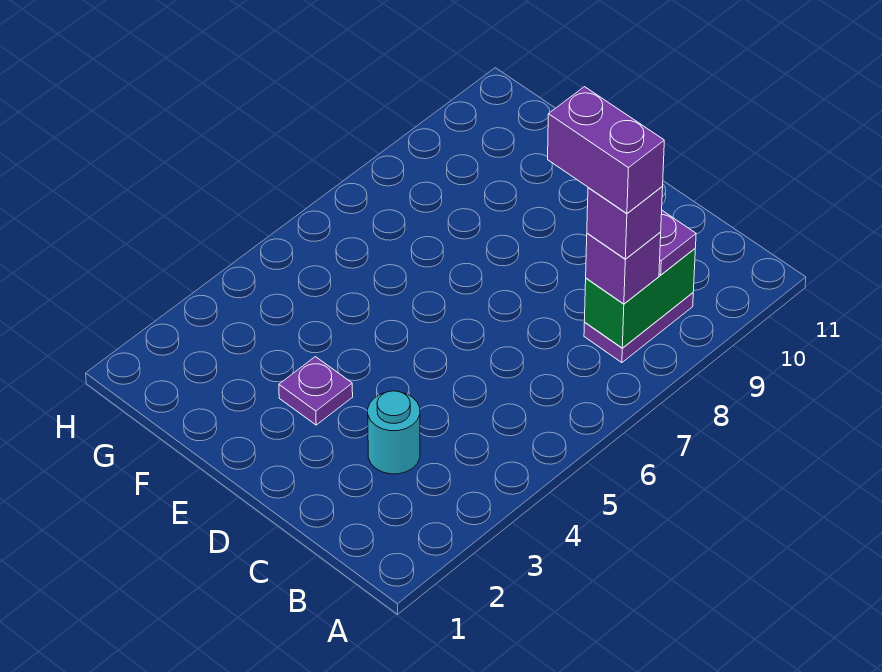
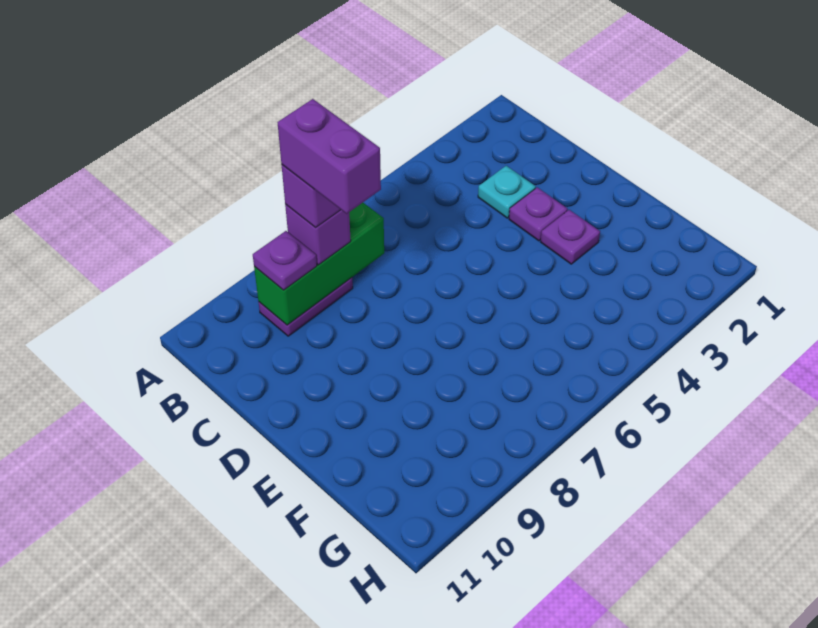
green brick B8:B9 level 2 -> green brick B7:B9 level 2
cyan round brick C3 level 1 -> cyan plate C3 level 1
none -> purple plate D3 level 1

